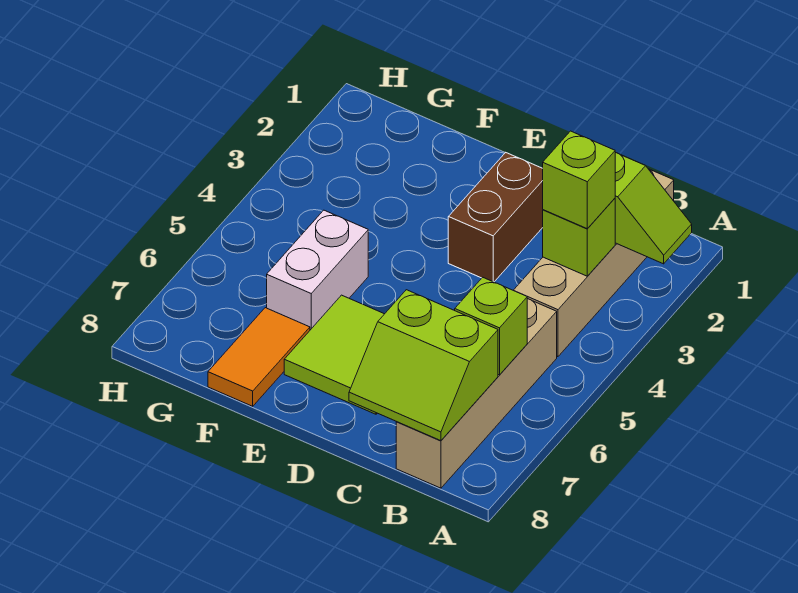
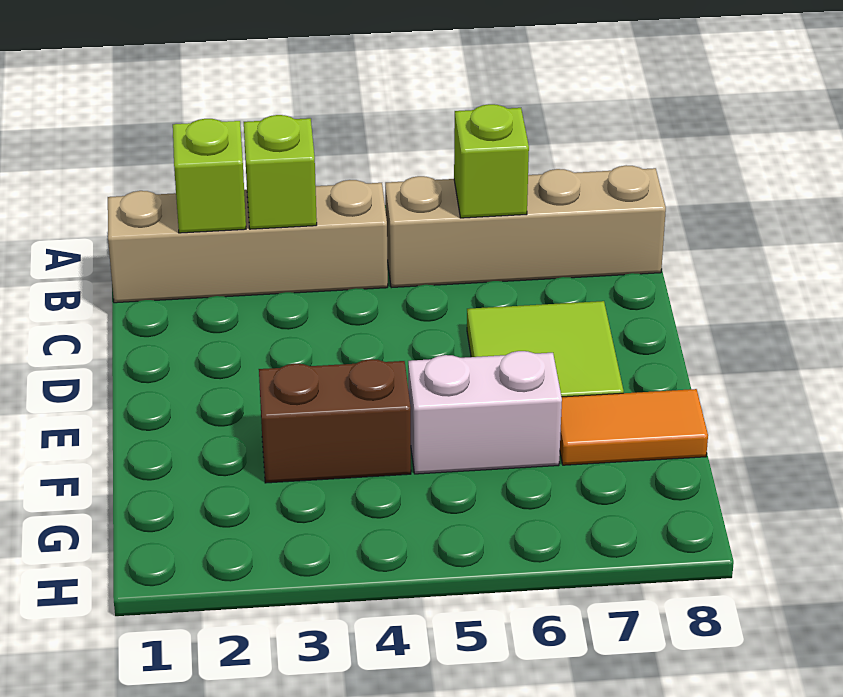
lime brick B3 level 3 -> none
lime slope B7:C8 level 2 top 7 -> none
brown brick D2:D3 level 1 -> brown brick F3:F4 level 1

